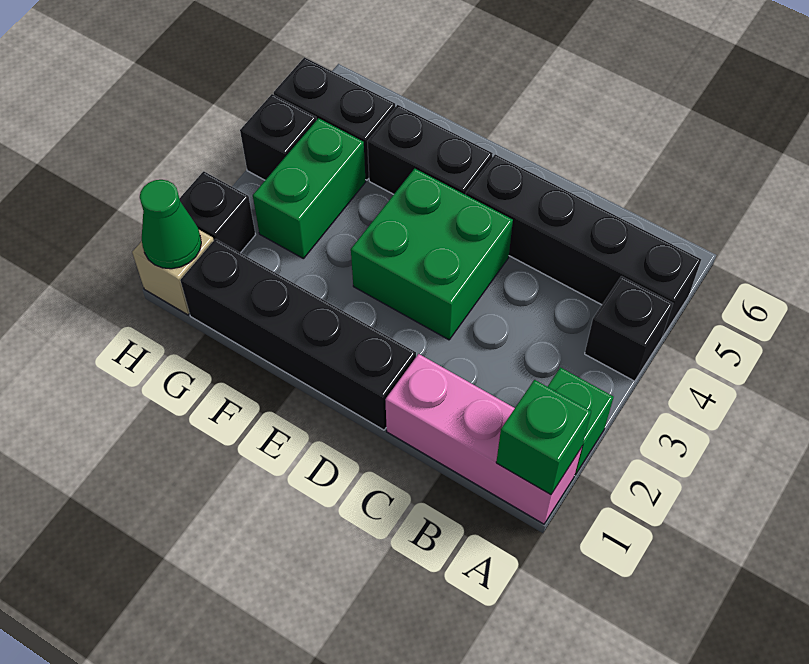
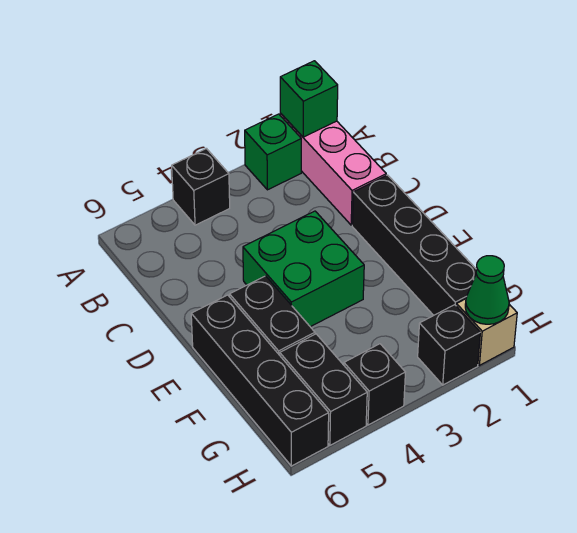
black brick A5:D5 level 1 -> black brick E6:H6 level 1
green brick G3:G4 level 1 -> none

